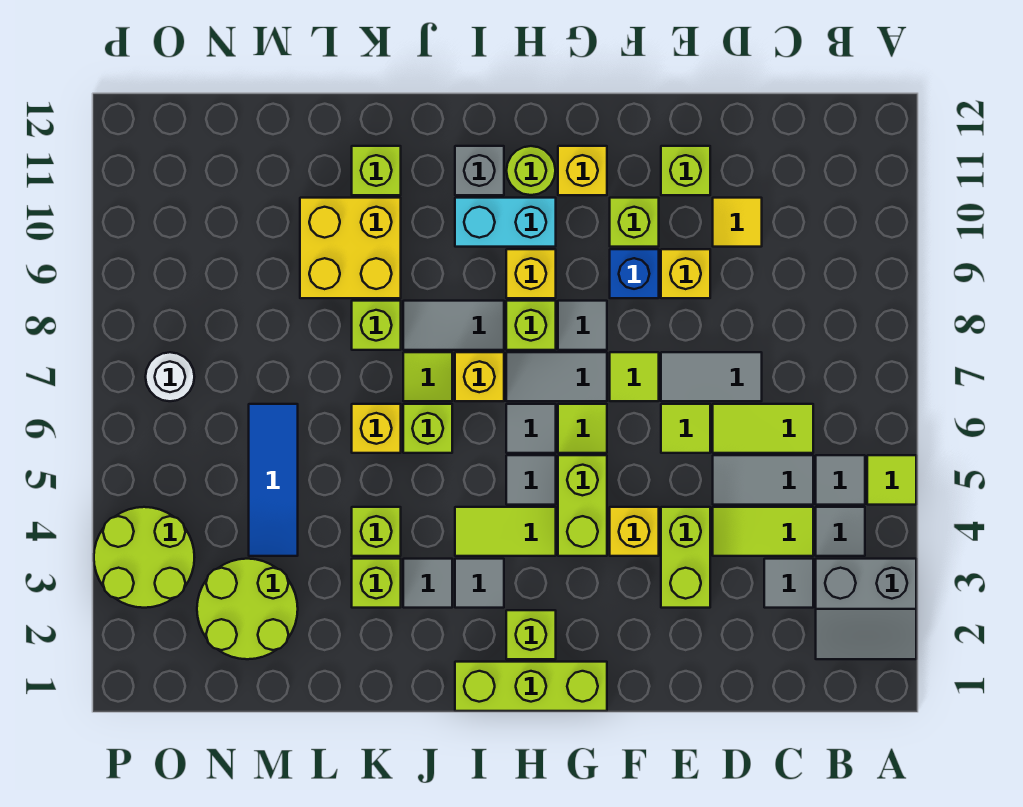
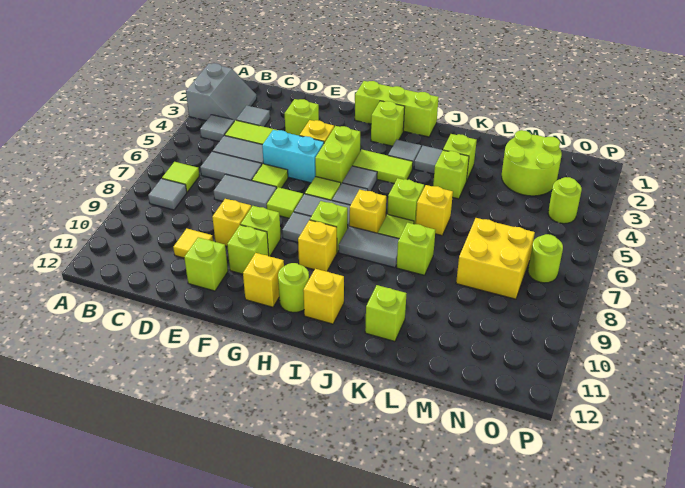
grey slope A2:B3 level 1 top 3 -> grey slope A2:B3 level 1 top A
lime tile A5 level 1 -> lime tile B7 level 1
grey tile B5 level 1 -> grey tile B8 level 1
lime tile C6:D6 level 1 -> grey tile C6:D6 level 1
lime brick E3:E4 level 1 -> lime brick E3 level 1
blue brick F9 level 1 -> lime brick F9 level 1
cyan brick H10:I10 level 1 -> cyan brick E5:F5 level 1
grey brick I11 level 1 -> yellow brick I11 level 1
yellow brick K9:L10 level 1 -> yellow brick M7:N8 level 1
blue tile M4:M6 level 1 -> none
lime round brick O3:P4 level 1 -> lime round brick O4 level 1
white round brick O7 level 1 -> lime round brick O7 level 1

